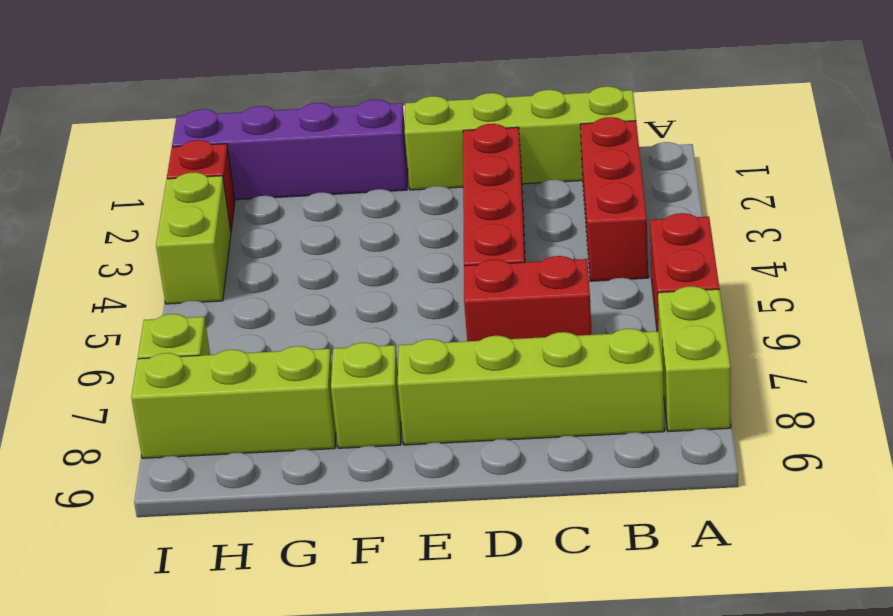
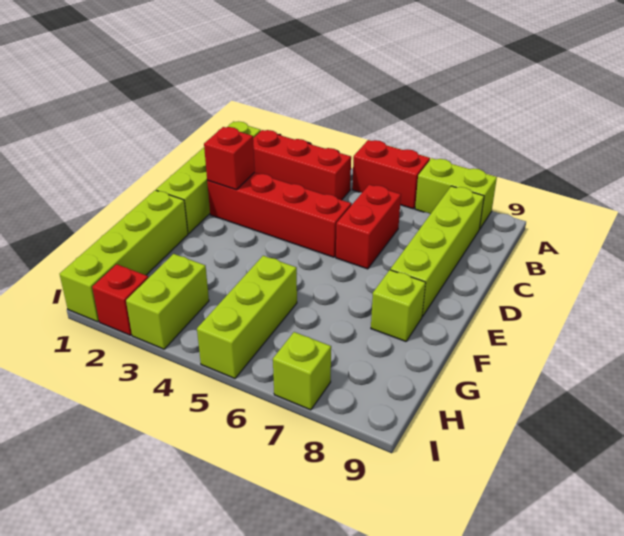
none -> red brick D2 level 2
purple brick F1:I1 level 1 -> lime brick F1:I1 level 1
lime brick G8:I8 level 1 -> lime brick G5:I5 level 1
lime brick I3:I4 level 1 -> lime brick H3:I3 level 1

